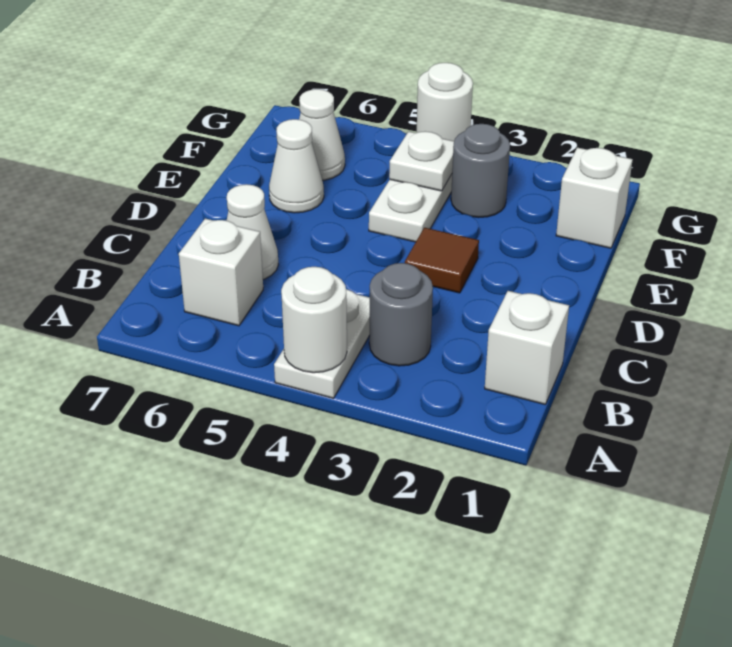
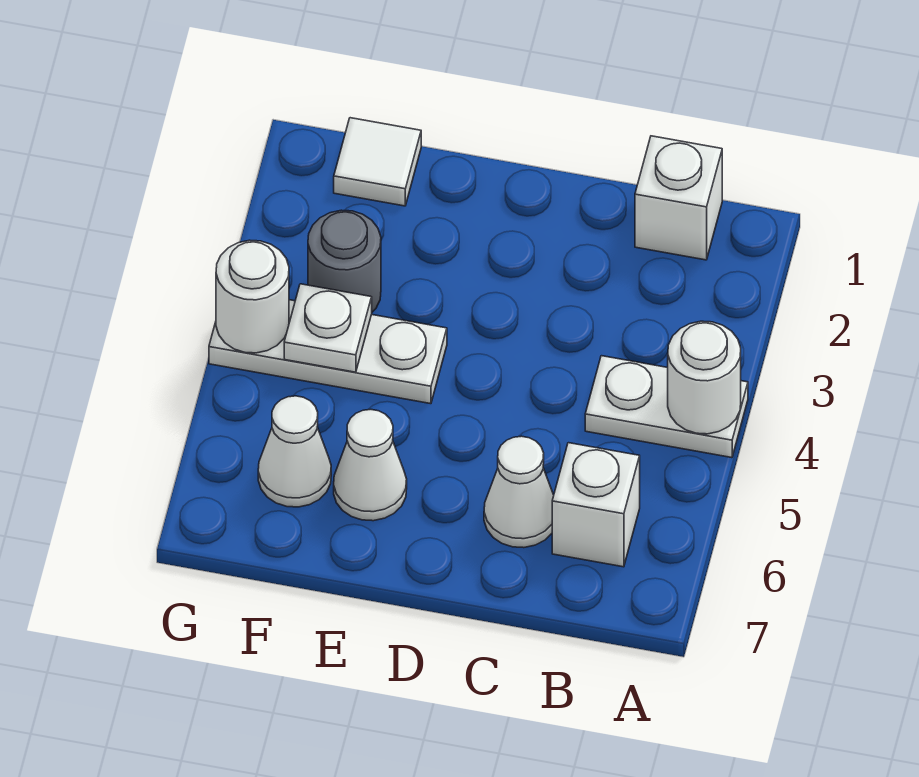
grey round brick B3 level 1 -> none
brown tile D3 level 1 -> none
white brick F1 level 1 -> white tile F1 level 1

